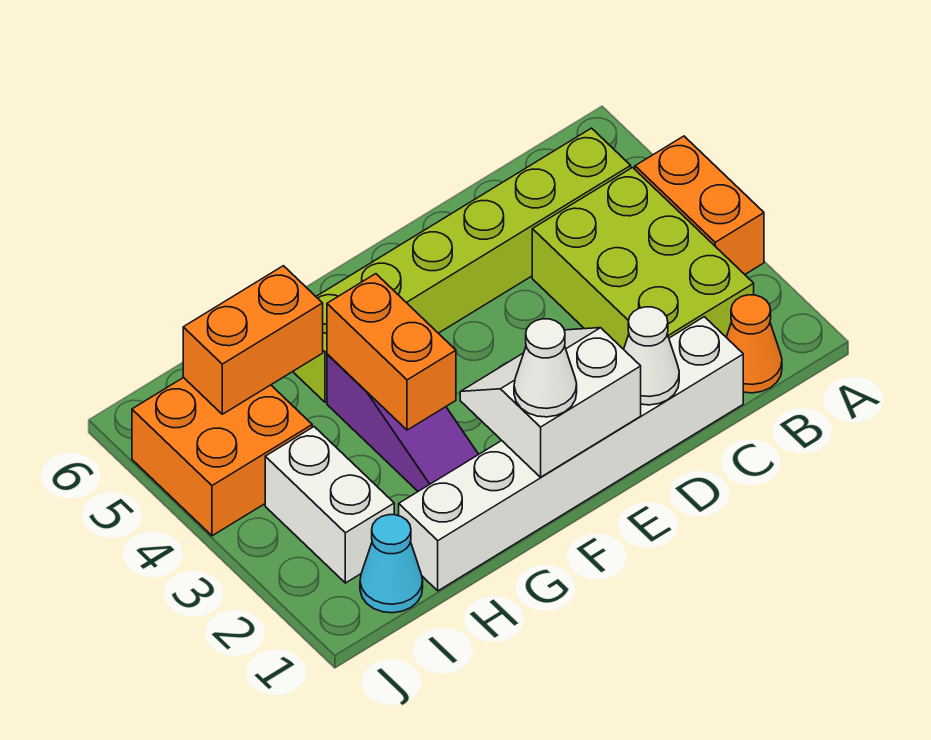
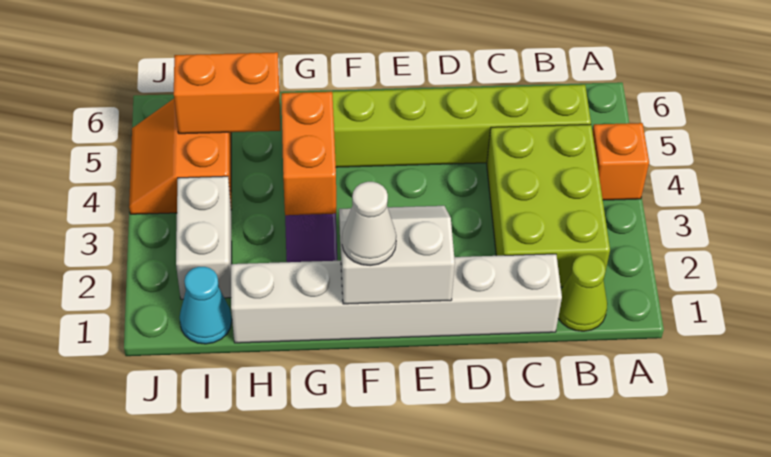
orange brick A3:A4 level 1 -> orange brick A4 level 1
orange cone B1 level 1 -> lime cone B1 level 1
white cone D1 level 2 -> none
orange brick I4:J5 level 1 -> orange slope I4:J5 level 1 top I

